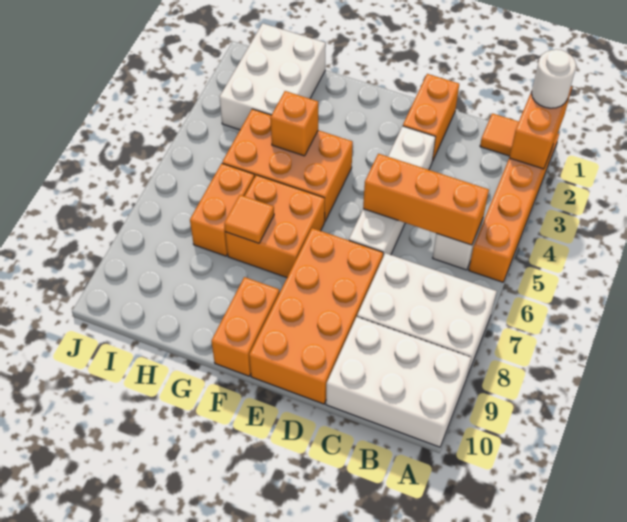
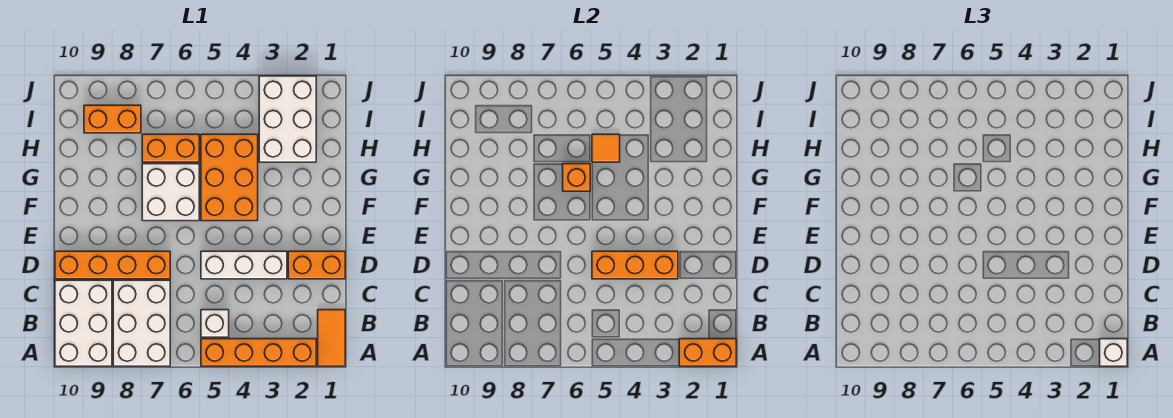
white round brick A1 level 3 -> white brick A1 level 3
orange brick B5:D5 level 2 -> orange brick D3:D5 level 2
white brick D3:D6 level 1 -> white brick D3:D5 level 1
orange brick D7:E10 level 1 -> orange brick D7:D10 level 1
orange brick F6:G7 level 1 -> white brick F6:G7 level 1
orange brick F9:F10 level 1 -> orange brick I8:I9 level 1
orange brick G4 level 2 -> orange brick G6 level 2
orange tile G7 level 2 -> orange tile H5 level 2
white brick H1:I3 level 1 -> white brick H2:J3 level 1

